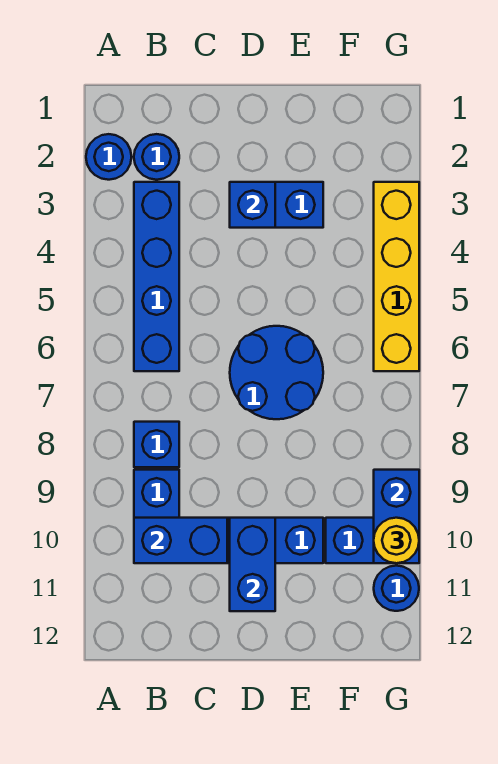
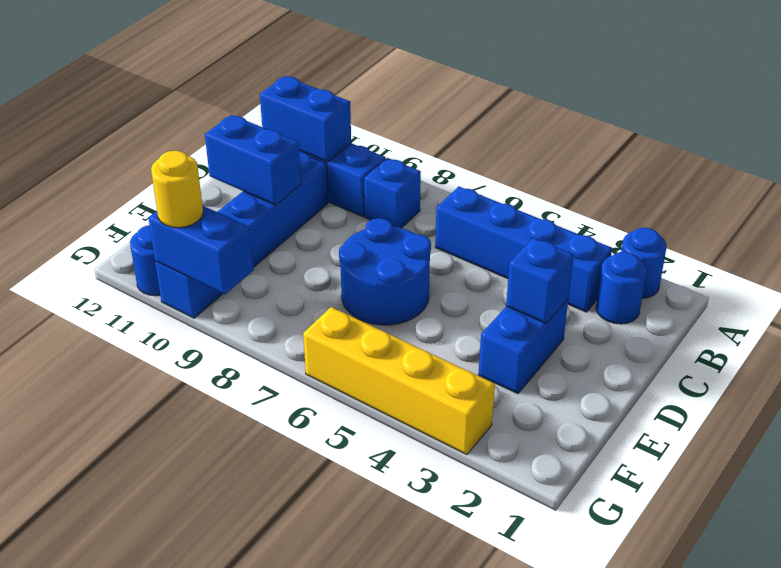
blue brick B10:C10 level 2 -> blue brick B10:B11 level 2

